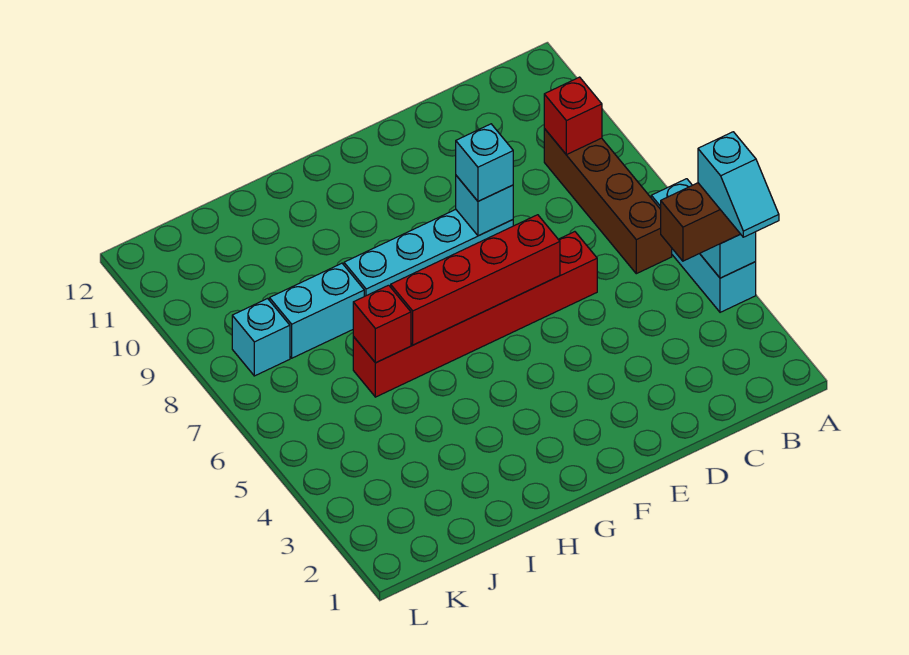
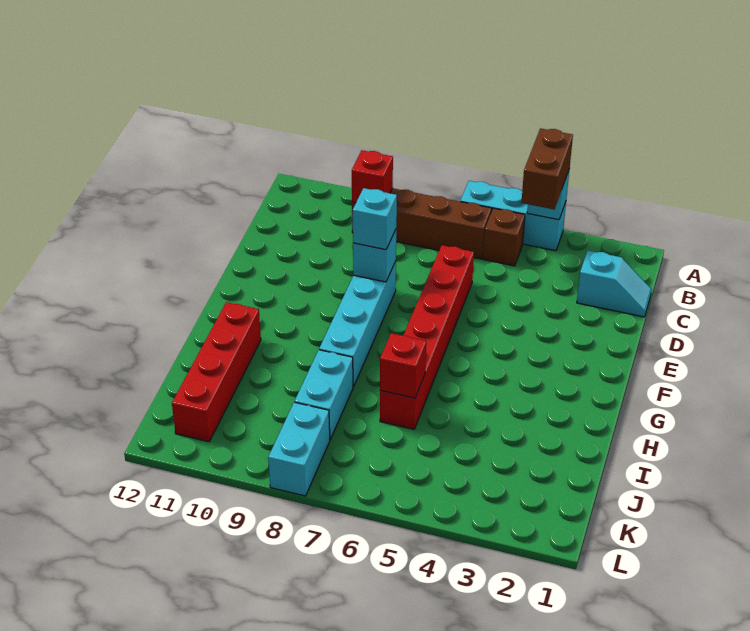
cyan slope A3:A4 level 4 top 4 -> cyan slope C1:C2 level 1 top 2
none -> brown brick B5 level 1
red brick E6:H6 level 2 -> red brick H11:K11 level 1
cyan brick K8 level 1 -> cyan brick K8:L8 level 1

